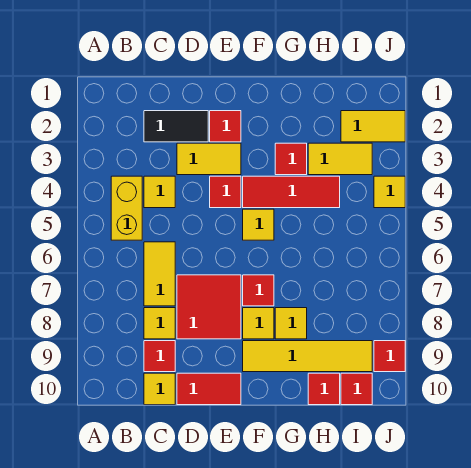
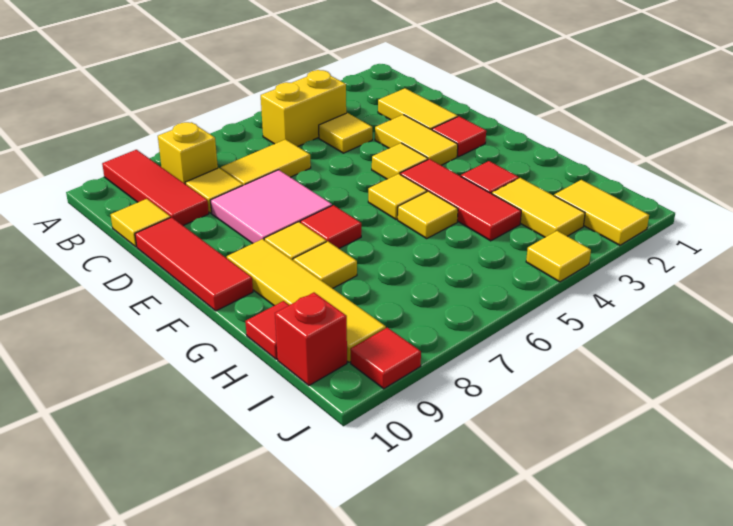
none -> yellow brick B8 level 1
black tile C2:D2 level 1 -> yellow tile C2:D2 level 1
red tile C9 level 1 -> red tile A9:C9 level 1
red tile D7:E8 level 1 -> pink tile D7:E8 level 1
red tile D10:E10 level 1 -> red tile D10:F10 level 1
red tile E4 level 1 -> yellow tile E4 level 1
none -> yellow tile G5 level 1
red tile I10 level 1 -> red brick I10 level 1

